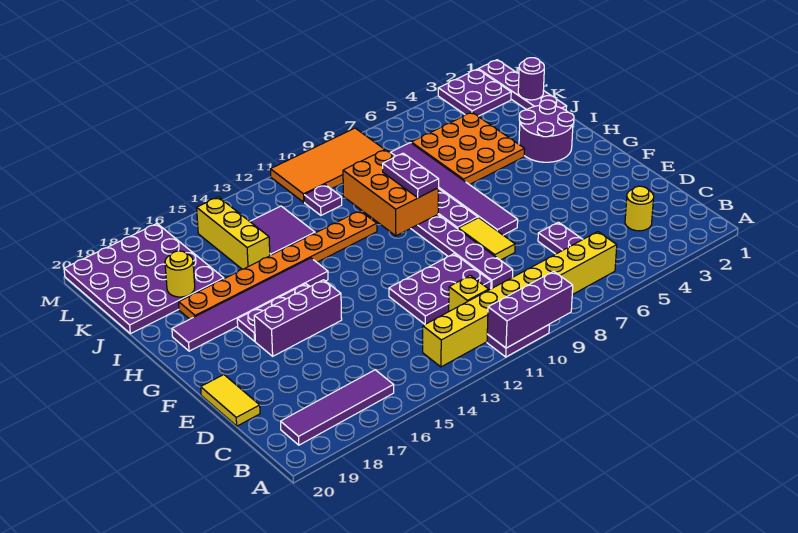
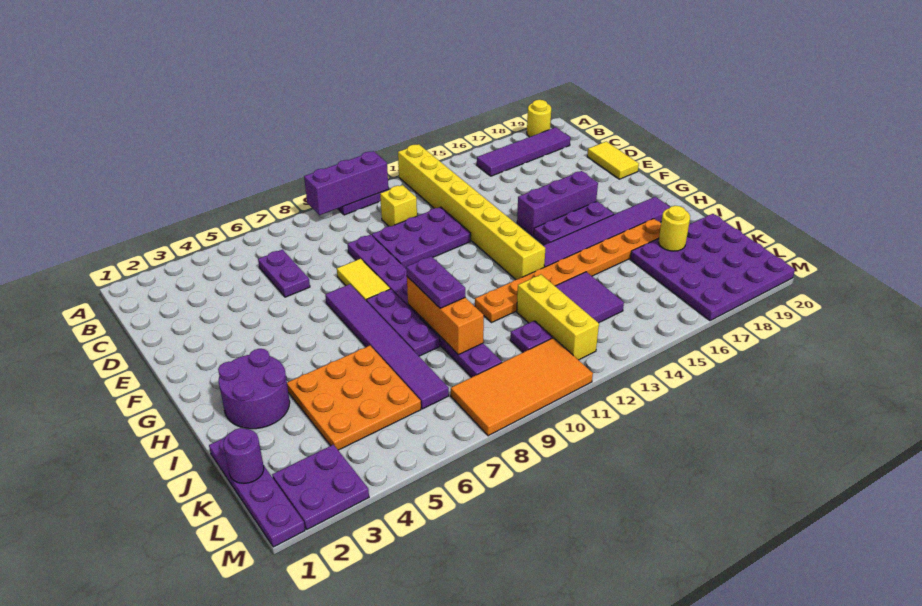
yellow brick B6:B13 level 1 -> yellow brick A13:H13 level 1
yellow round brick C3 level 1 -> yellow round brick A19 level 1
orange brick H9:J10 level 2 -> orange brick H9:J9 level 2
yellow brick J15:L15 level 1 -> yellow brick J12:L12 level 1

